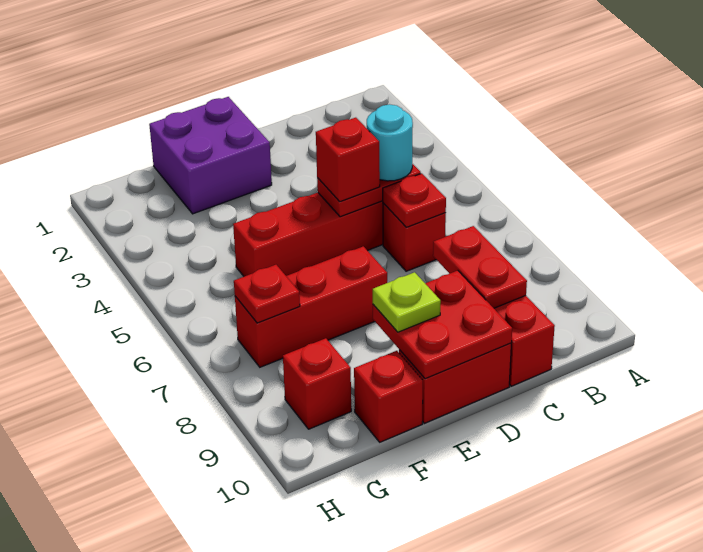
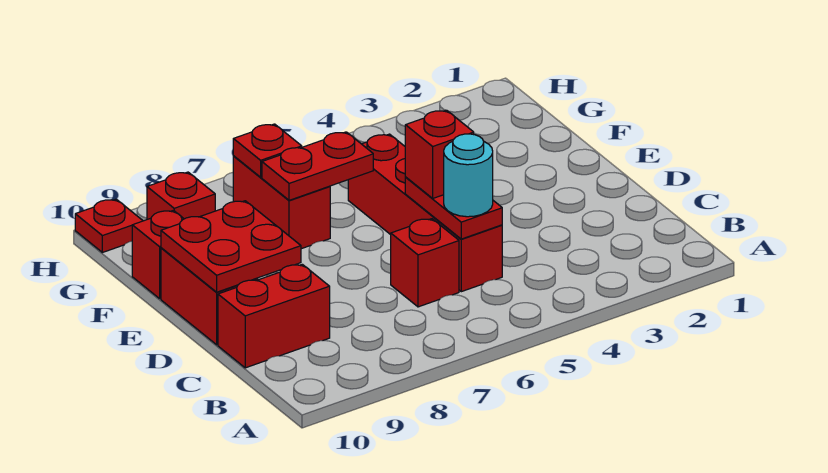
red plate C6 level 2 -> red plate H10 level 1
red plate C8:C9 level 2 -> red plate F6:F7 level 2
purple brick E1:F2 level 1 -> none
red brick E7:G7 level 1 -> red brick F7:G7 level 1
lime plate E9 level 3 -> none

